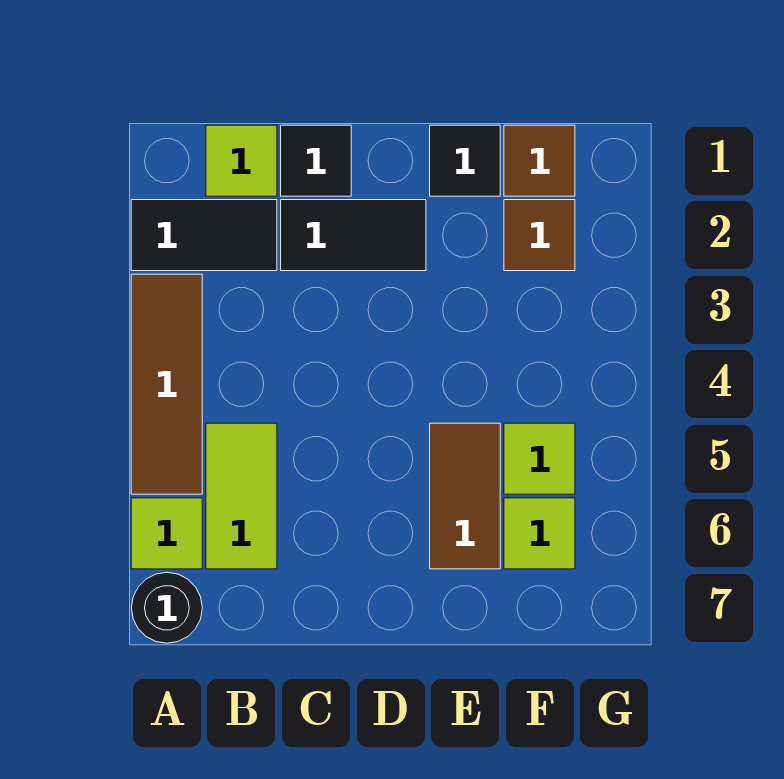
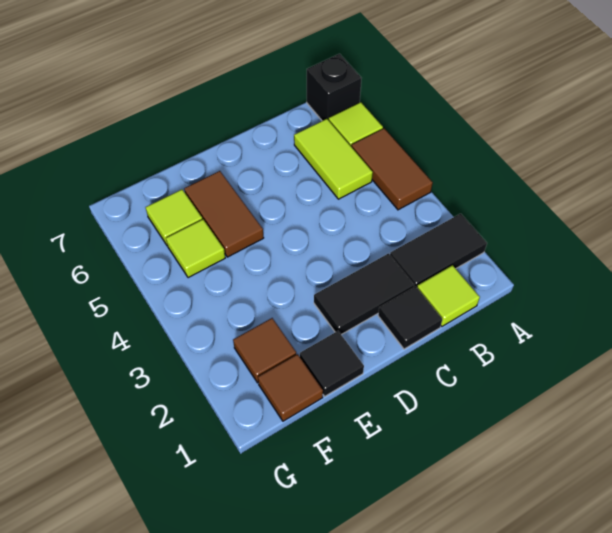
brown tile A3:A5 level 1 -> brown tile A4:A5 level 1
black round brick A7 level 1 -> black brick A7 level 1

